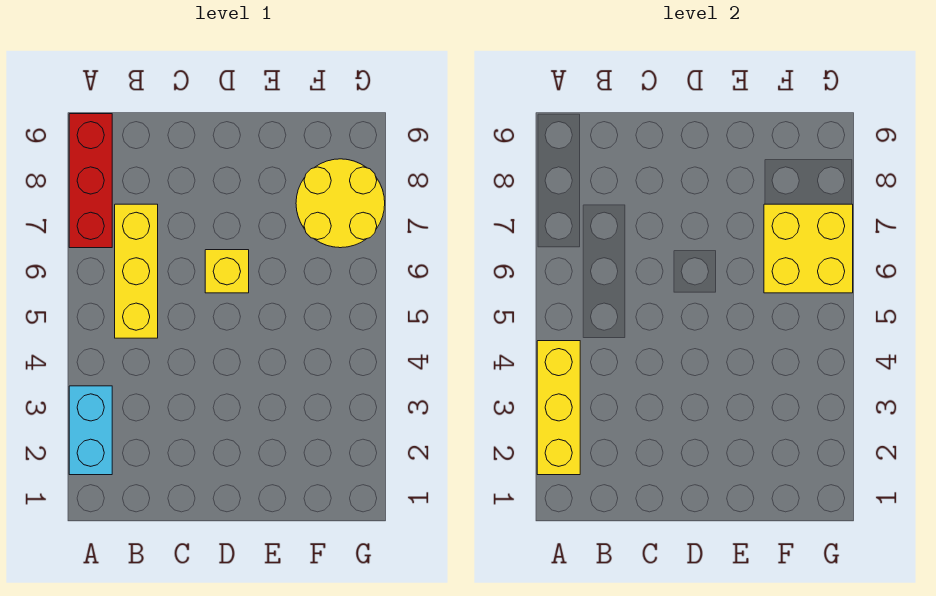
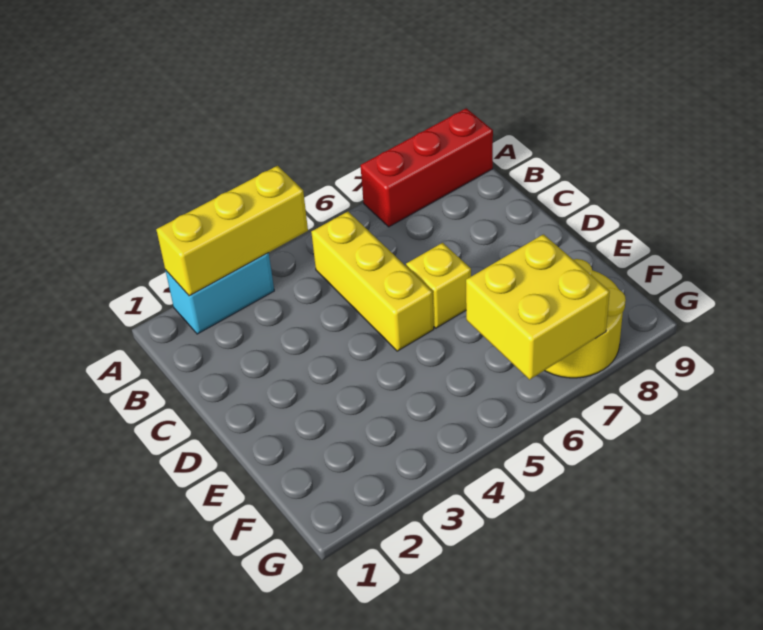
yellow brick B5:B7 level 1 -> yellow brick B5:D5 level 1

